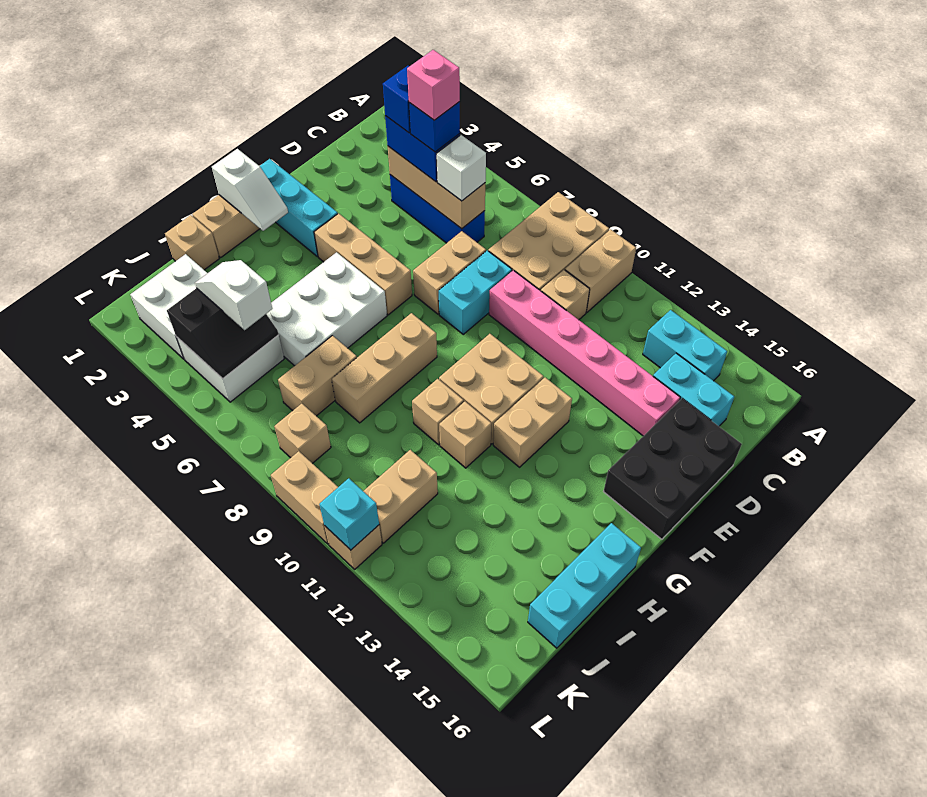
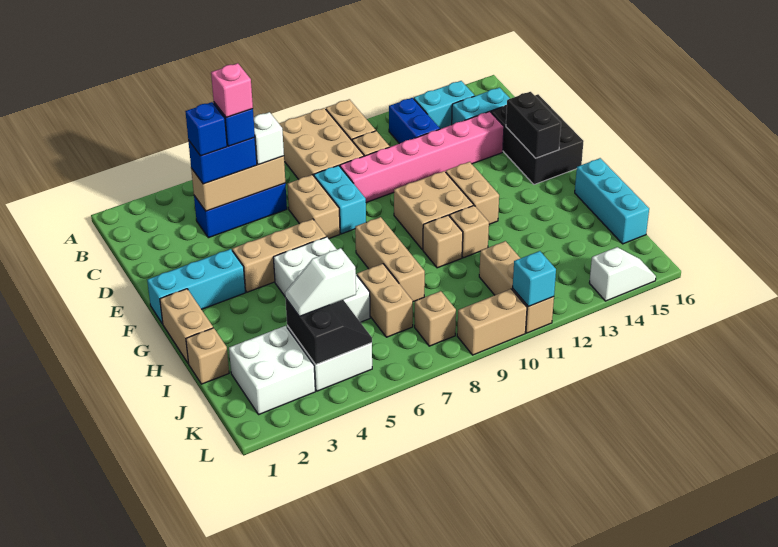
none -> blue brick B12:C12 level 1
none -> black brick E15:F15 level 2
white slope G1:G2 level 2 top 1 -> white slope L14:L15 level 1 top 14

